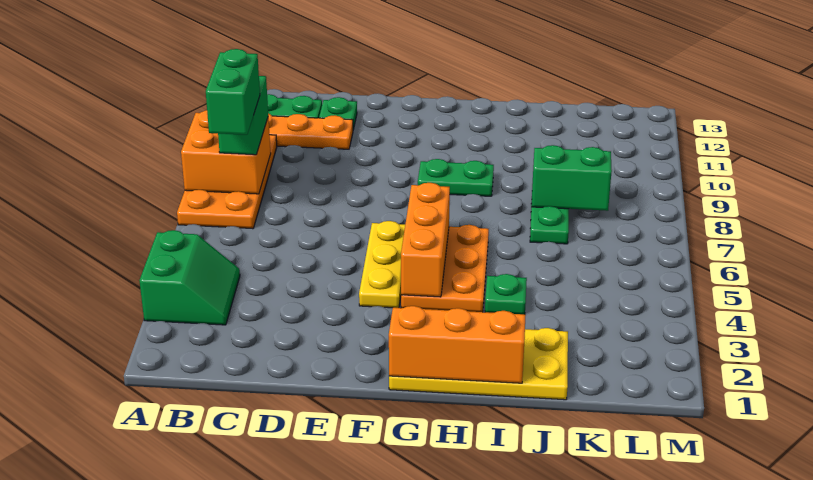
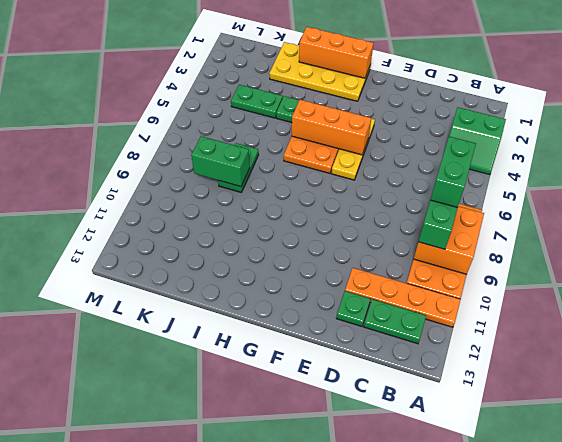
green slope A3:B4 level 1 top A -> green slope A3:B4 level 1 top 3
orange brick G4:G6 level 2 -> orange brick F5:H5 level 2
green plate G9:H9 level 1 -> green plate J4:K4 level 1

